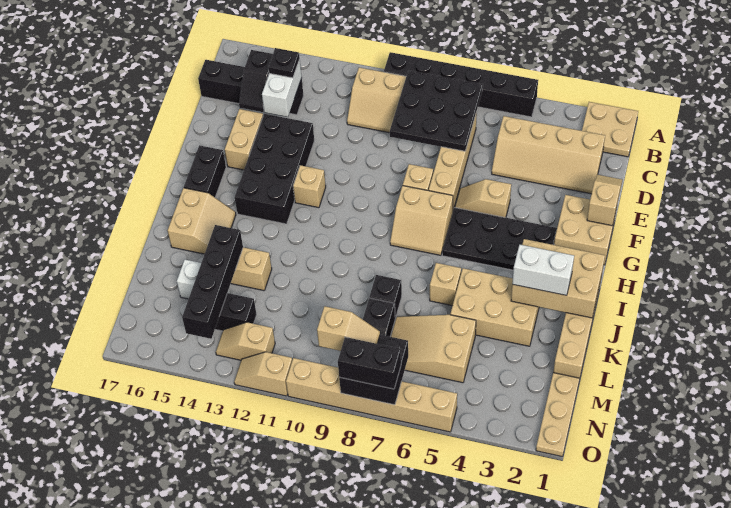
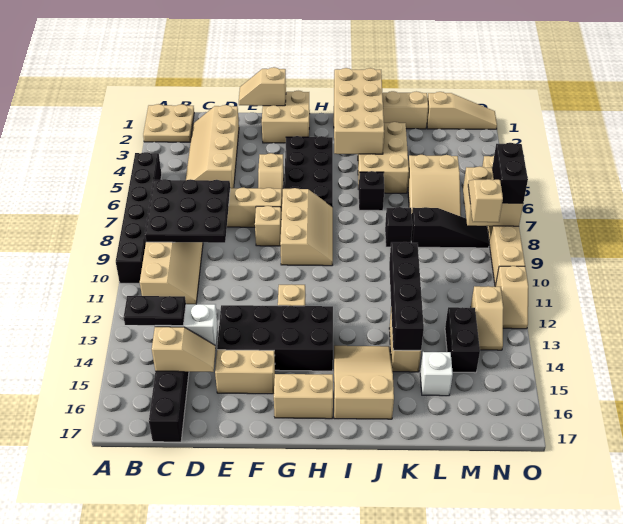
tan slope C2:D5 level 1 top C -> tan slope C2:D5 level 1 top D
black plate C14 level 3 -> black plate B14:C14 level 3
black slope C15:D15 level 2 top C -> tan slope C15:D15 level 2 top C
tan slope G7:H8 level 1 top G -> tan slope G7:H9 level 1 top G
black brick G16:H16 level 1 -> tan brick G16:H16 level 1
tan brick I1:J3 level 2 -> tan brick I1:J4 level 2
tan slope I15:J16 level 1 top 16 -> tan slope I14:J16 level 1 top 16
white brick J2:J3 level 3 -> none
tan brick J6 level 1 -> black brick J6 level 1
black brick K14:N14 level 2 -> black brick K11:K14 level 2
tan plate M1:O1 level 1 -> tan slope M1:O1 level 1 top M
black brick N7:O8 level 2 -> tan brick N7:O8 level 2

